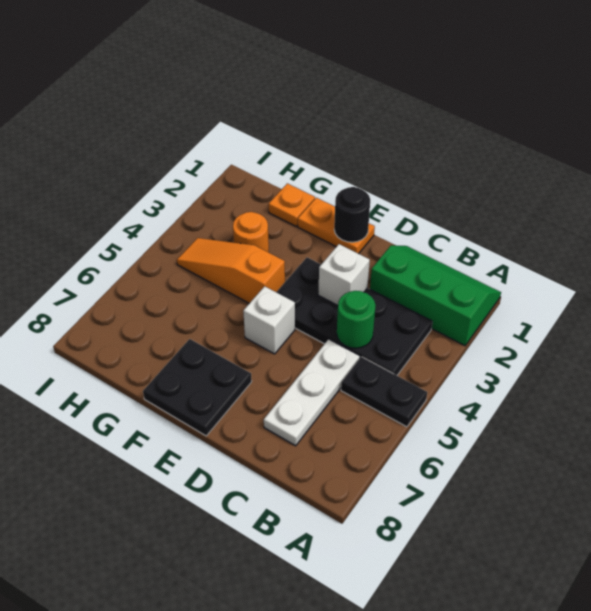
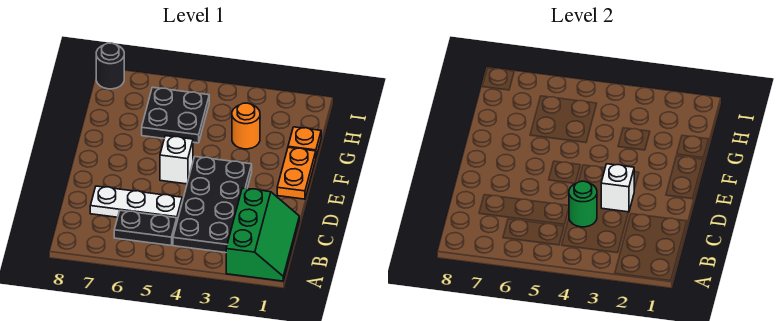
black plate A5:B5 level 1 -> black plate B5:B6 level 1
black round brick E1 level 2 -> black round brick I8 level 1
black plate E7:F8 level 1 -> black plate G5:H6 level 1
orange slope F4:H4 level 1 top F -> none

